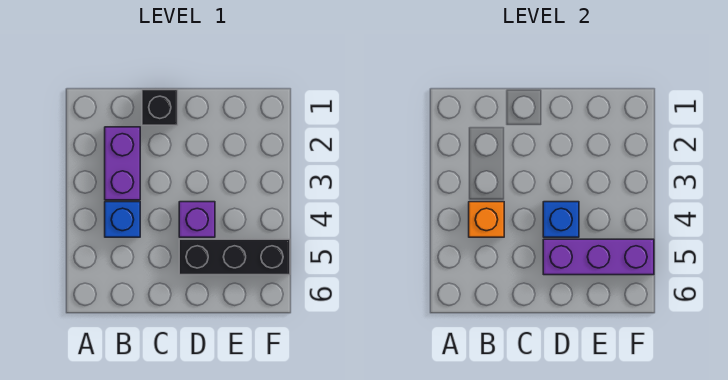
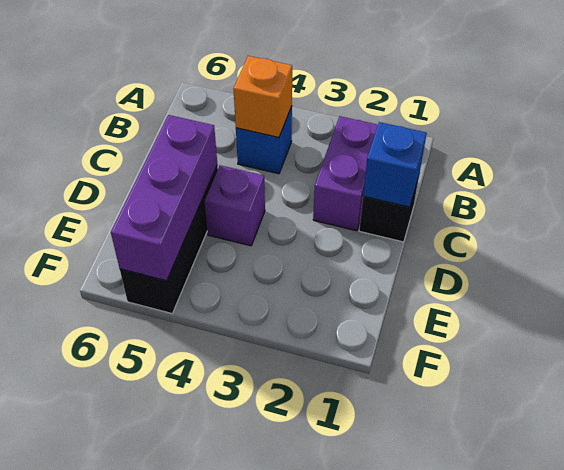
purple brick B2:B3 level 1 -> purple brick B2:C2 level 1
blue brick D4 level 2 -> blue brick C1 level 2

